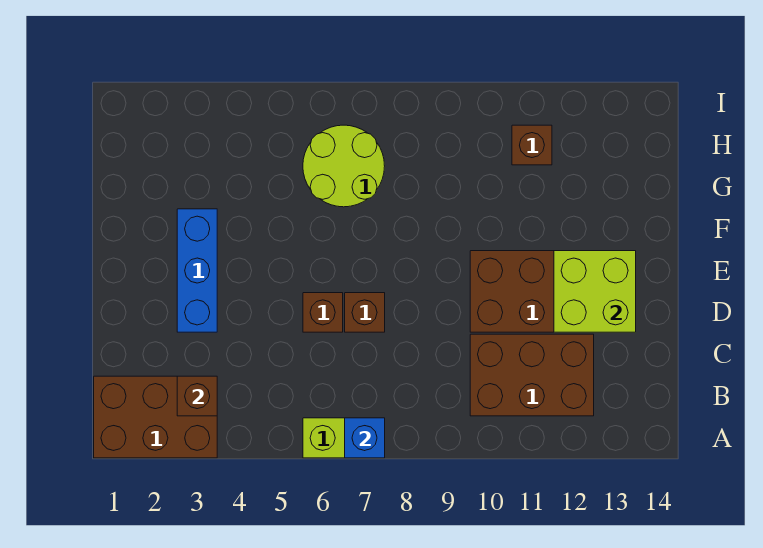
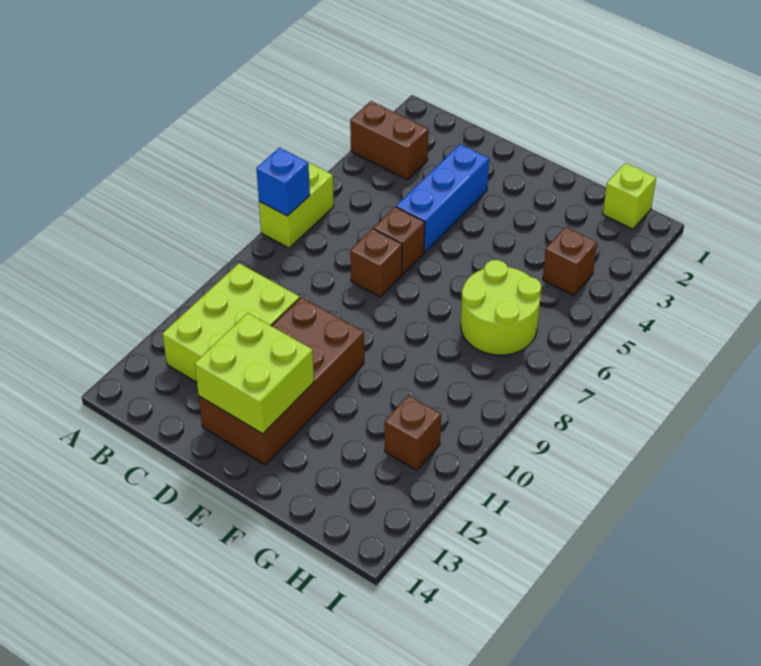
brown brick A1:B3 level 1 -> brown brick A3:B3 level 1
brown brick B3 level 2 -> brown brick H4 level 1
brown brick B10:C12 level 1 -> lime brick B10:C12 level 1
blue brick D3:F3 level 1 -> blue brick D3:D5 level 1
none -> lime brick H1 level 1

